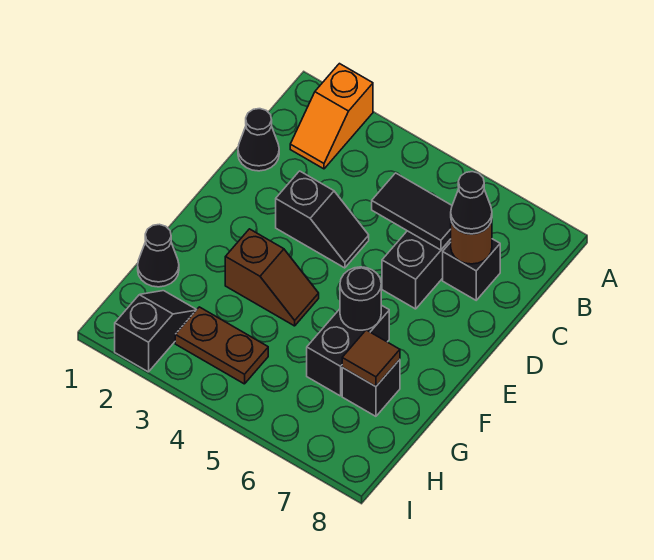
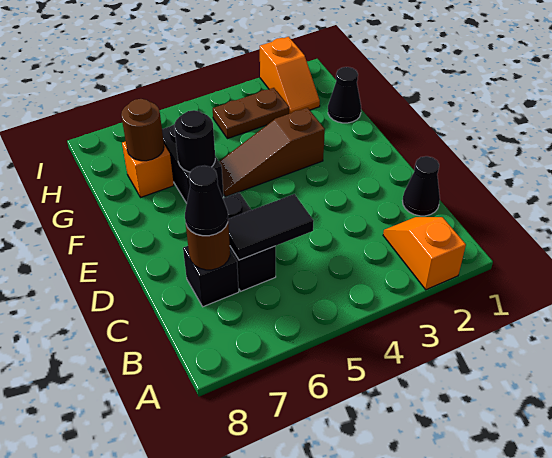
black slope D3:D4 level 1 top 3 -> none
brown slope F3:F4 level 1 top 3 -> brown slope F3:F5 level 1 top 3
black brick G7 level 1 -> orange brick G7 level 1
brown tile G7 level 2 -> brown round brick G7 level 2
black slope H2:I2 level 1 top I -> orange slope H2:I2 level 1 top I

